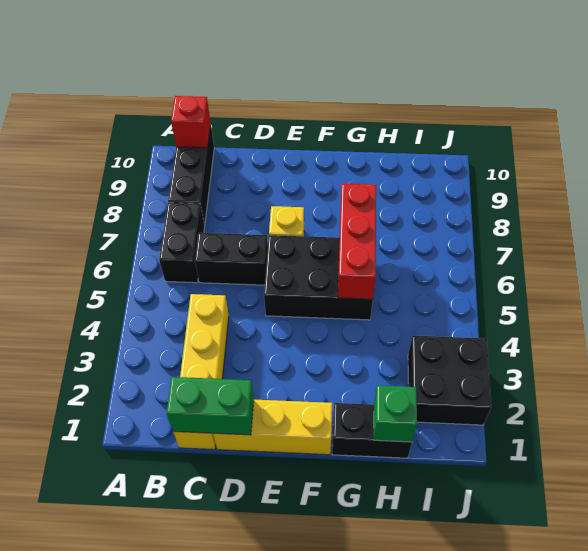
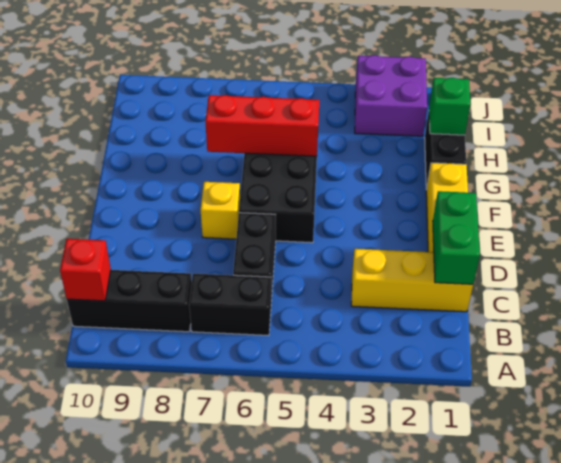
yellow brick C1:C4 level 1 -> yellow brick C1:C3 level 1
black brick I2:J3 level 1 -> purple brick I2:J3 level 1

